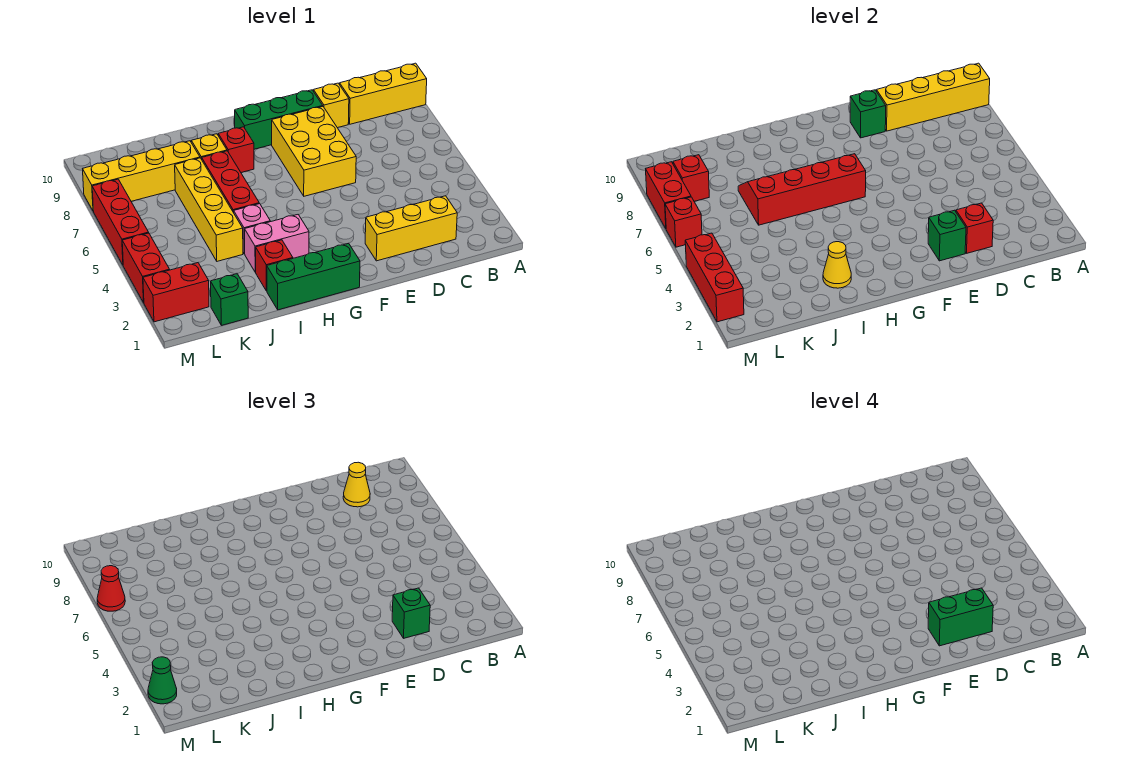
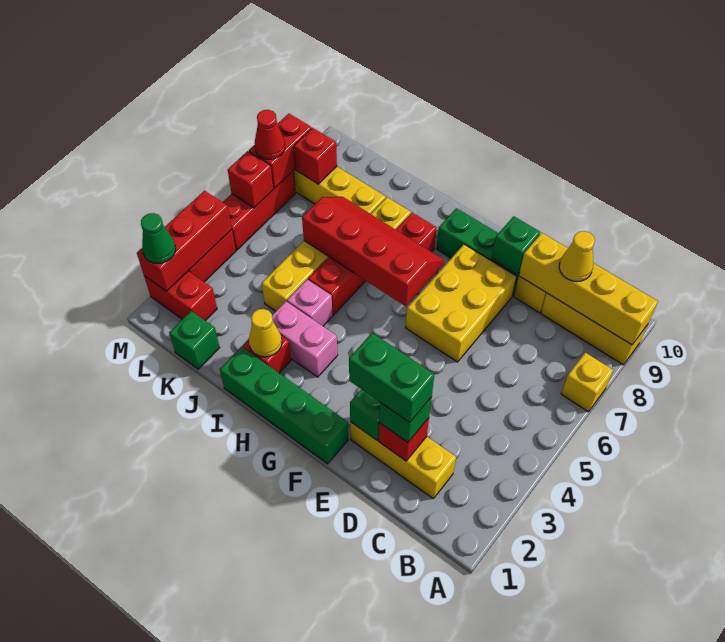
none -> yellow brick A7 level 1
green brick G1:I1 level 1 -> green brick F1:I1 level 1

